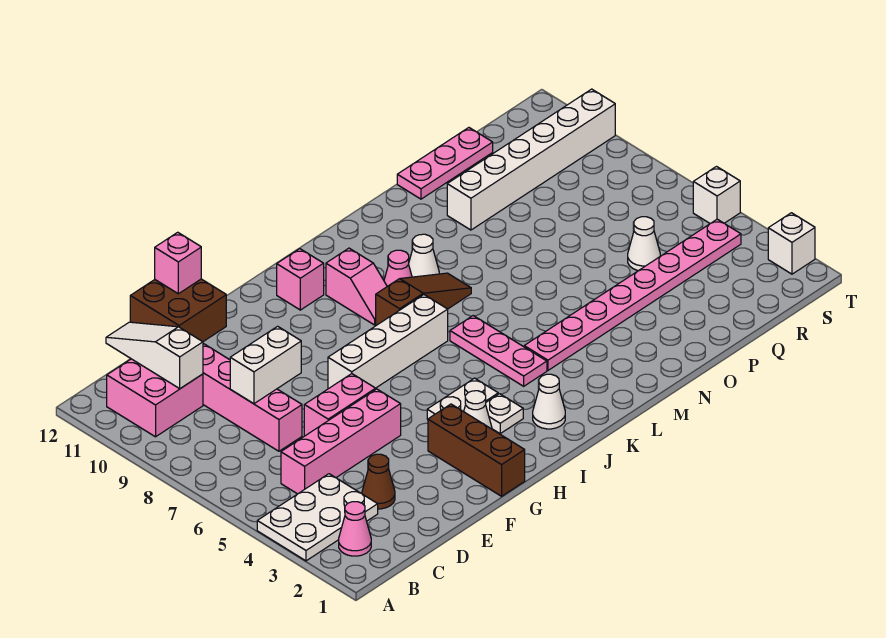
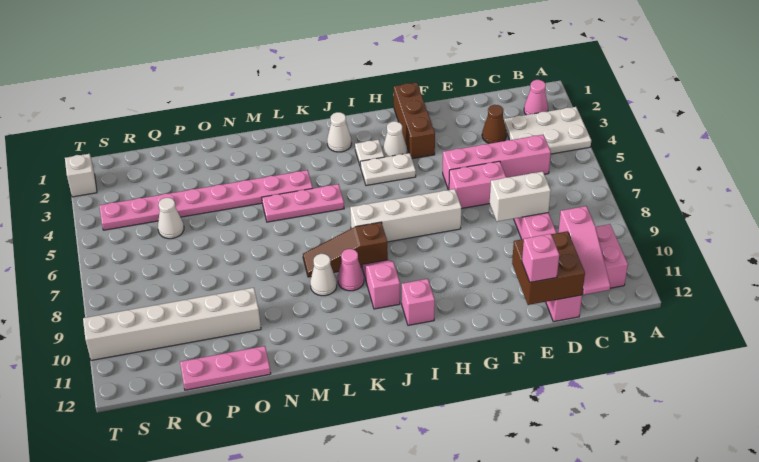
white slope C10:C12 level 2 top 10 -> pink slope C10:C12 level 2 top 10
pink plate K4:K6 level 1 -> pink plate K5:M5 level 1
white brick T5 level 1 -> none

